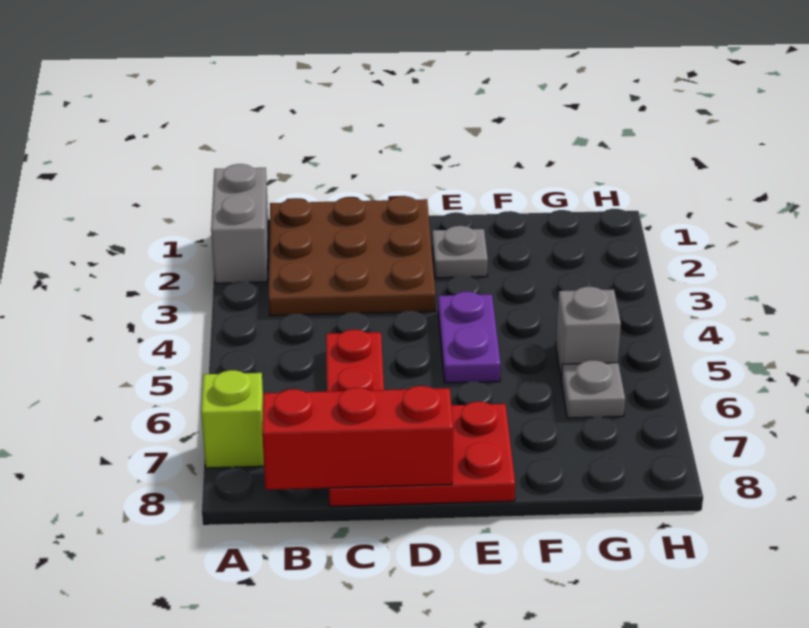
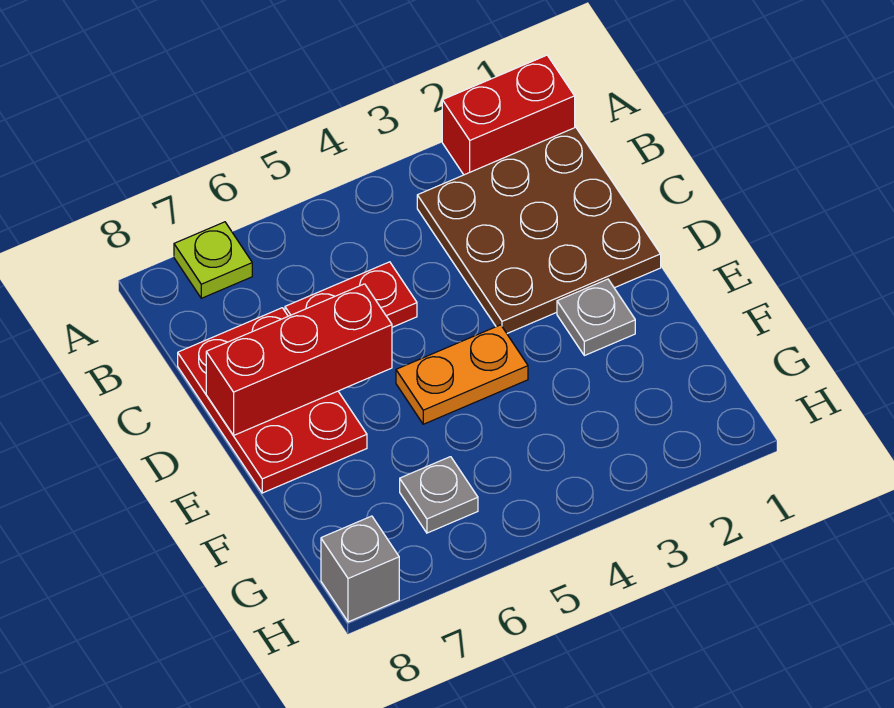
grey brick A1:A2 level 1 -> red brick A1:A2 level 1
lime brick A7 level 1 -> lime plate A7 level 1
red brick B8:D8 level 2 -> red brick D6:D8 level 2
purple plate E4:E5 level 1 -> orange plate E4:E5 level 1
grey brick G5 level 1 -> grey brick H8 level 1

